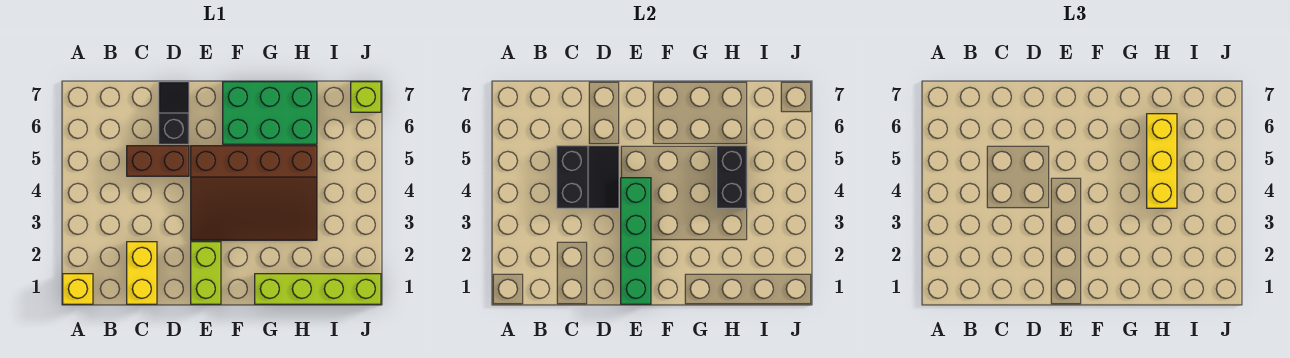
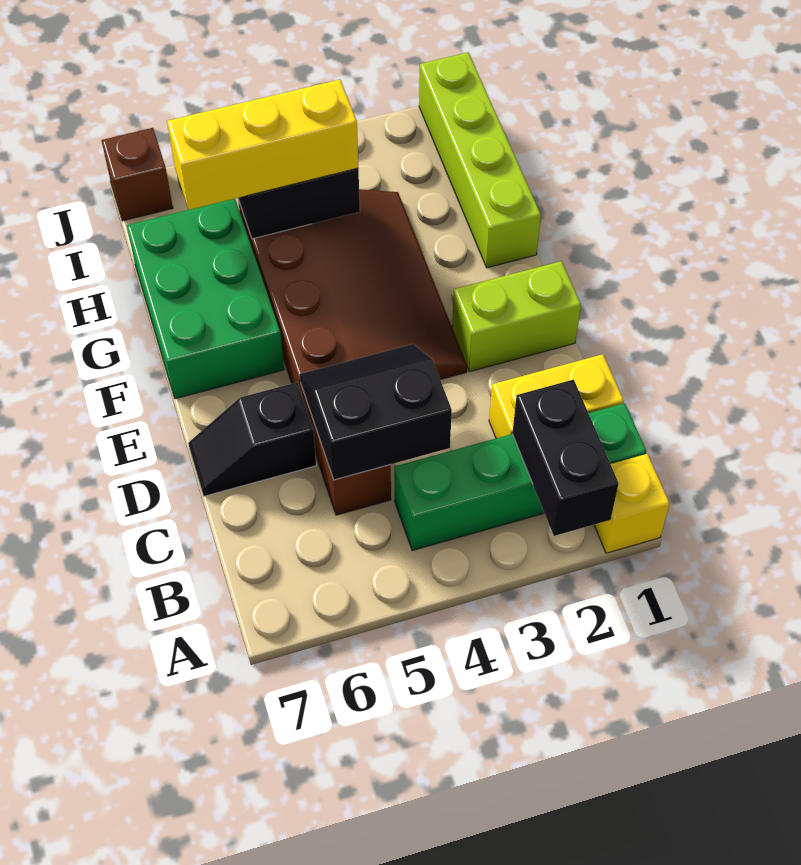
none -> black brick A2:B2 level 2
green brick E1:E4 level 2 -> green brick B1:B4 level 1
lime brick J7 level 1 -> brown brick J7 level 1

